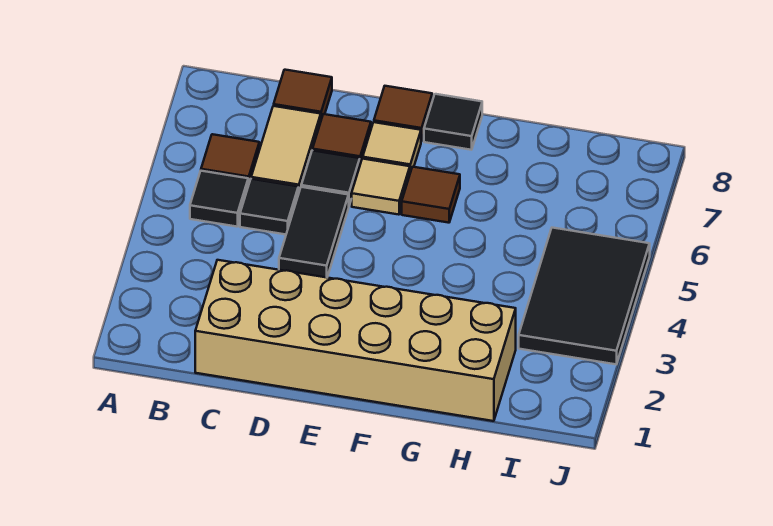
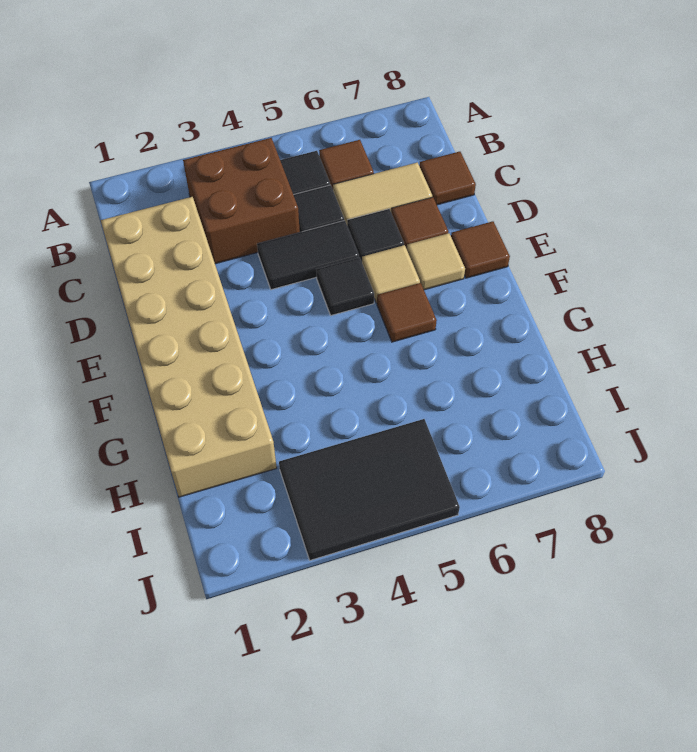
none -> brown brick B3:C4 level 1
black tile F8 level 1 -> black tile E5 level 1

